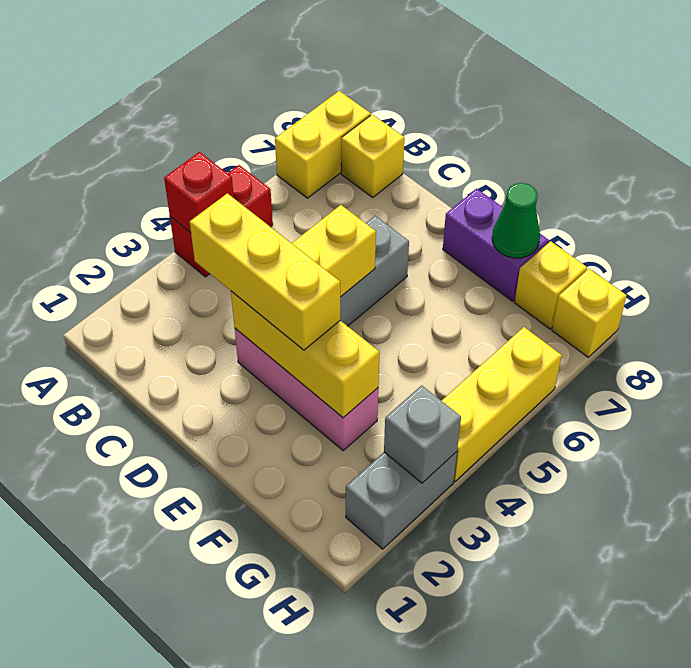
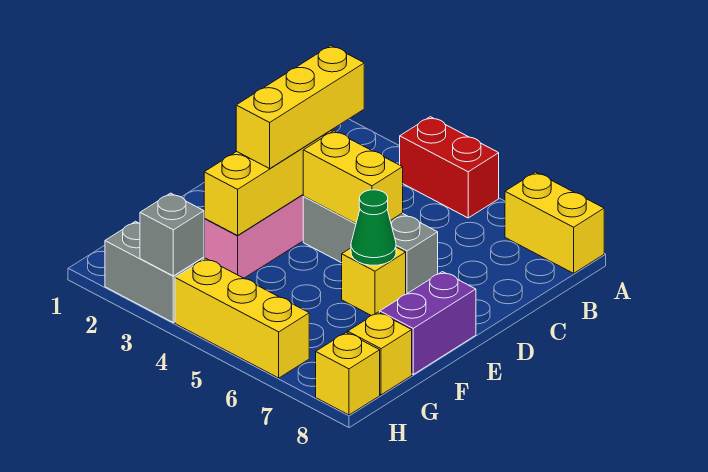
red brick A4 level 2 -> none
yellow brick B8 level 1 -> yellow brick E6 level 1
green cone F8 level 2 -> green cone E6 level 2

